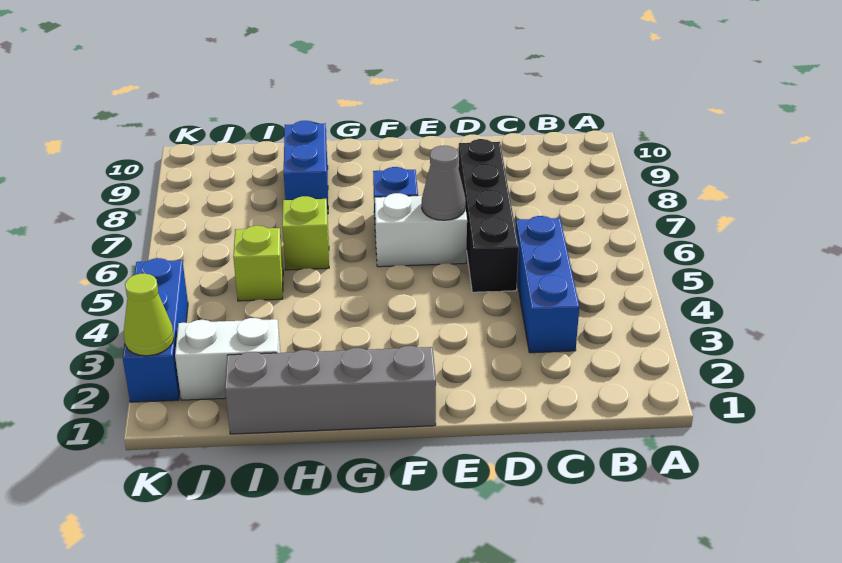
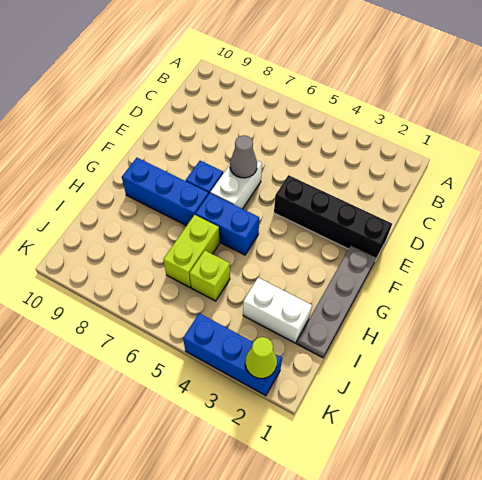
blue brick C3:C5 level 1 -> blue brick G7:G9 level 1
black brick D5:D8 level 1 -> black brick E1:E4 level 1
grey brick F1:I1 level 1 -> grey plate F1:I1 level 1
lime brick H6 level 1 -> lime brick H6:I6 level 1
blue brick H8:H9 level 1 -> blue brick G5:G6 level 1
white brick I2:J2 level 1 -> white brick I2:I3 level 1

